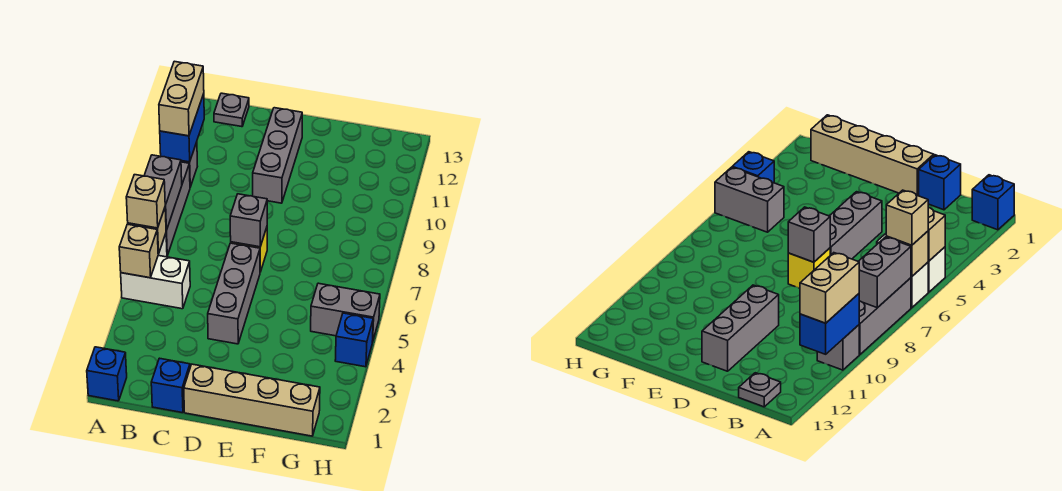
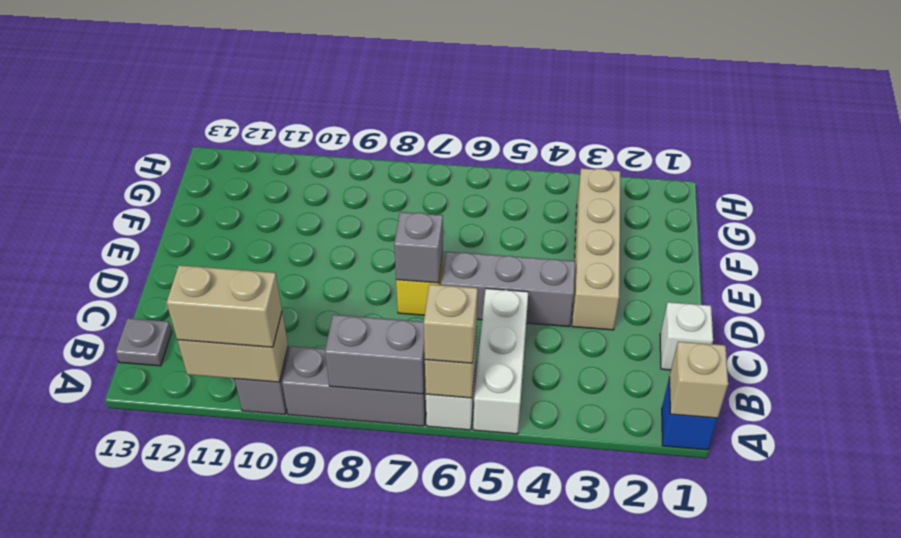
white brick A5:B5 level 1 -> white brick A5:C5 level 1
tan brick A5 level 2 -> tan brick A1 level 2
blue brick A10:A11 level 2 -> tan brick A10:A11 level 2
blue brick C1 level 1 -> white brick C1 level 1
tan brick D1:G1 level 1 -> tan brick D3:G3 level 1
grey brick D10:D12 level 1 -> none
grey brick G5:H5 level 1 -> none
blue brick H4 level 1 -> none

